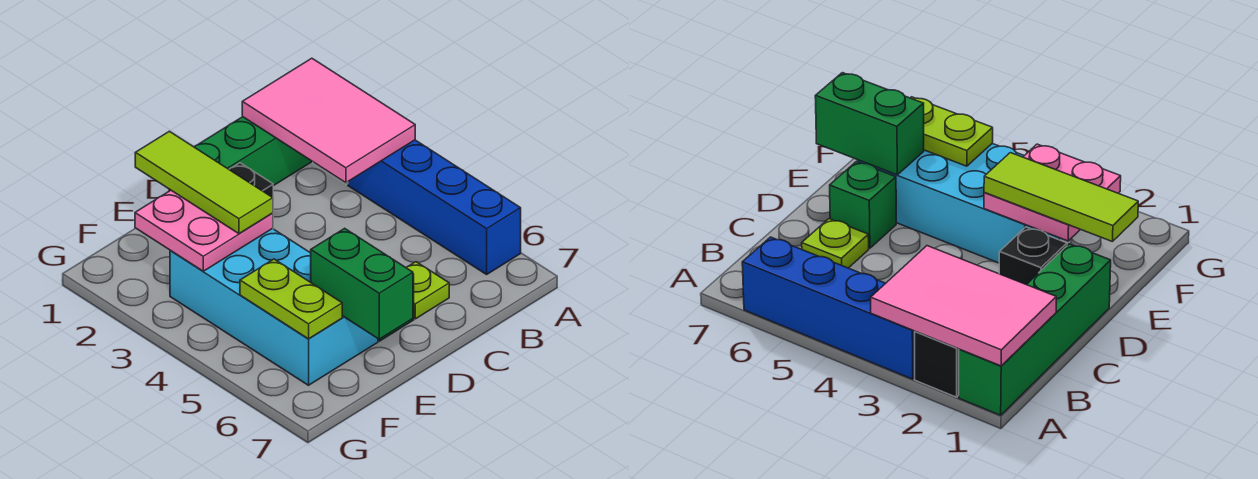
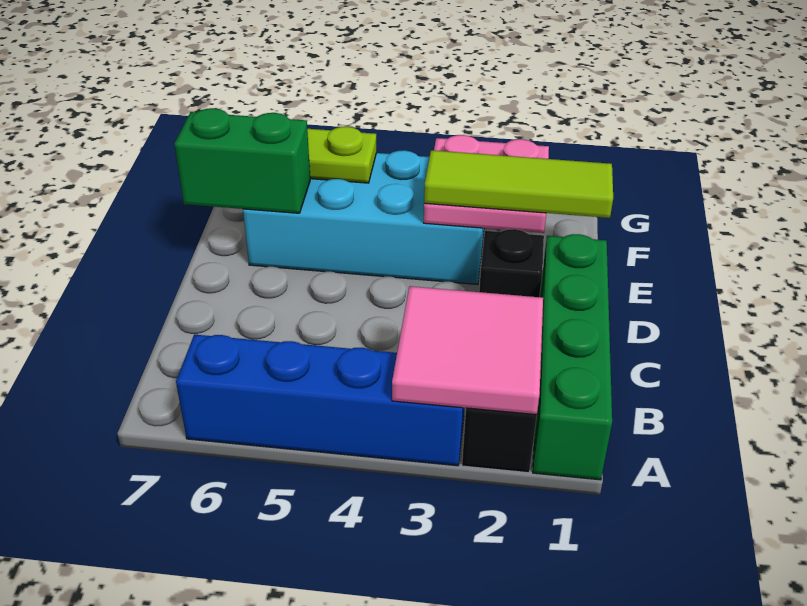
pink tile A1:B3 level 2 -> pink tile A2:B3 level 2
lime plate C6 level 1 -> none
green brick D6 level 1 -> none

